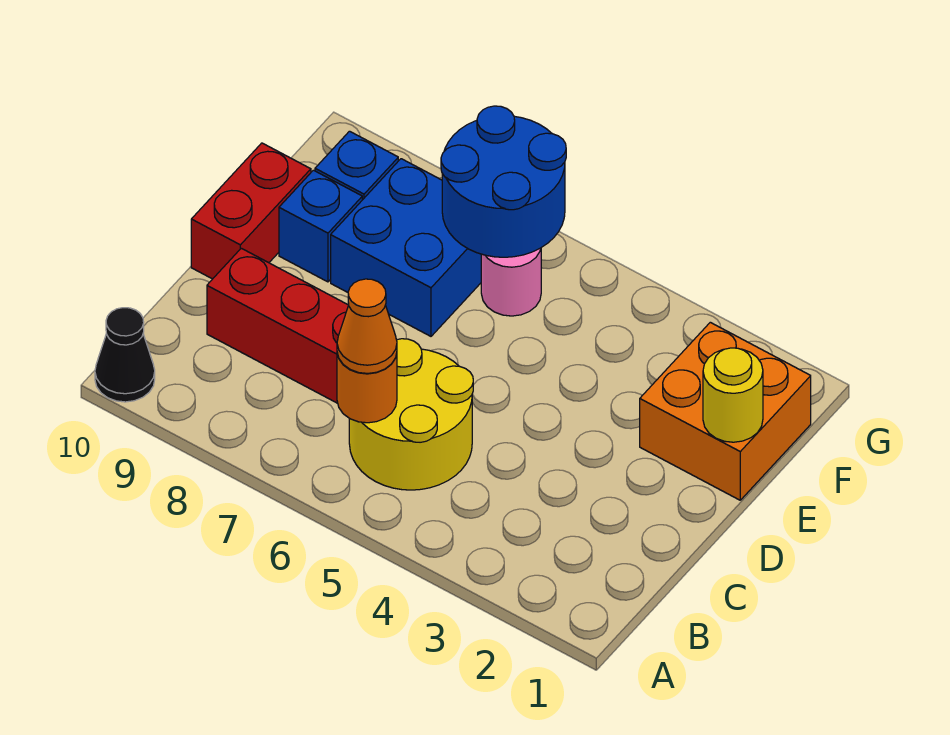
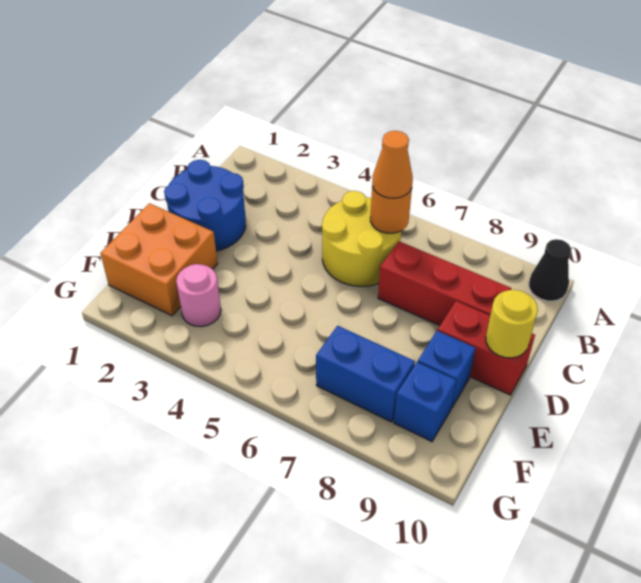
red brick D10:E10 level 1 -> red brick D9:D10 level 1
yellow round brick E1 level 2 -> yellow round brick D10 level 2
blue brick E7:F8 level 1 -> blue brick F7:F8 level 1
pink round brick F6 level 1 -> pink round brick F3 level 1
blue round brick F6:G7 level 2 -> blue round brick C1:D2 level 1

